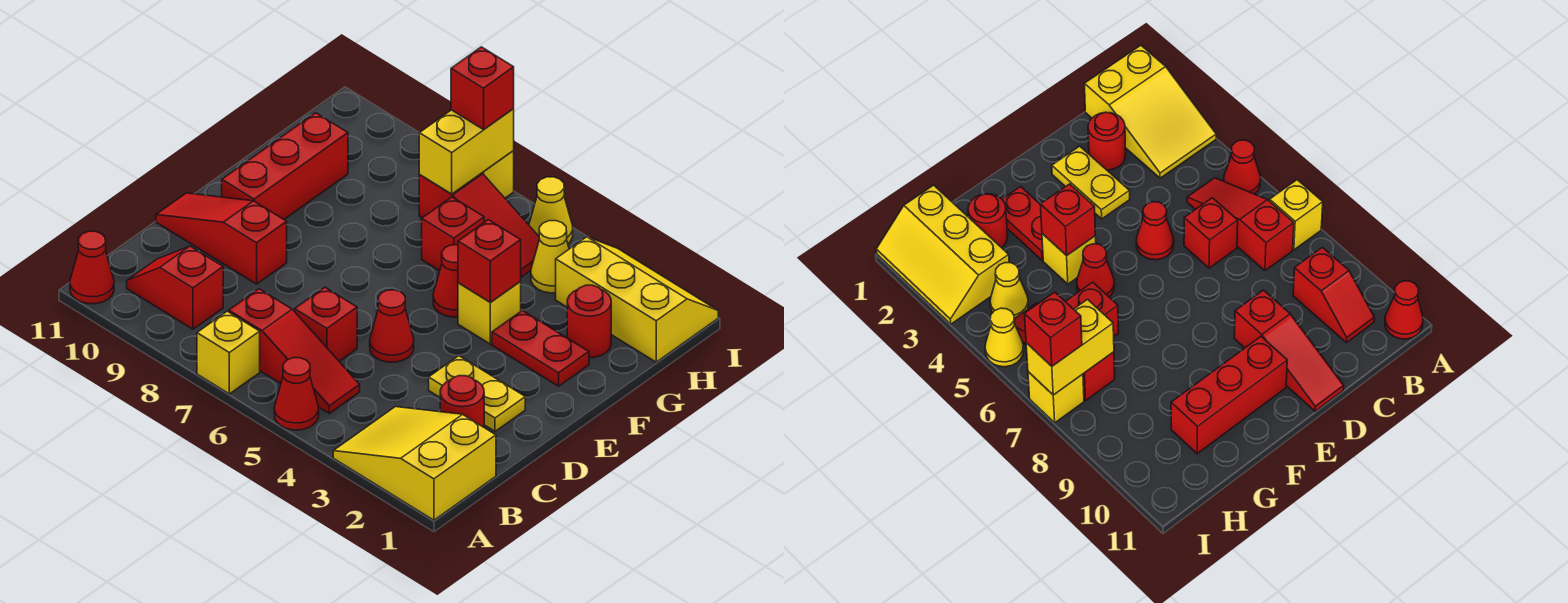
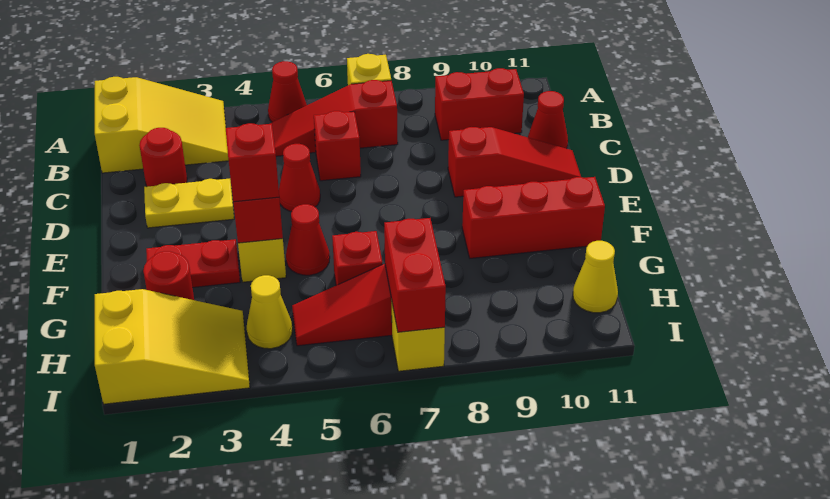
red cone A11 level 1 -> red cone C11 level 1
red slope B9:B10 level 1 top 9 -> red brick B9:B10 level 1
red brick E10:G10 level 1 -> red brick F9:F11 level 1
yellow slope H1:I3 level 1 top H -> yellow slope H1:I3 level 1 top 1
yellow brick H7:I7 level 2 -> red brick H7:I7 level 2
yellow cone I5 level 1 -> yellow cone H11 level 1
red brick I7 level 3 -> red brick F4 level 3

